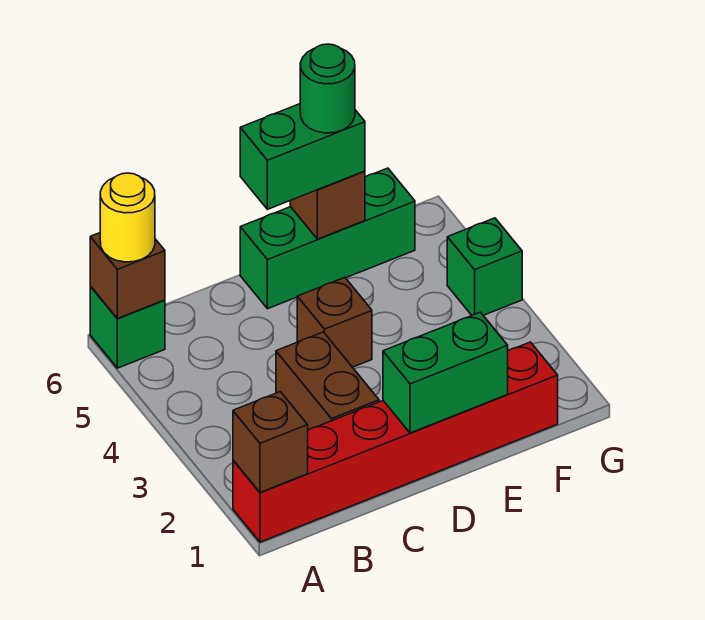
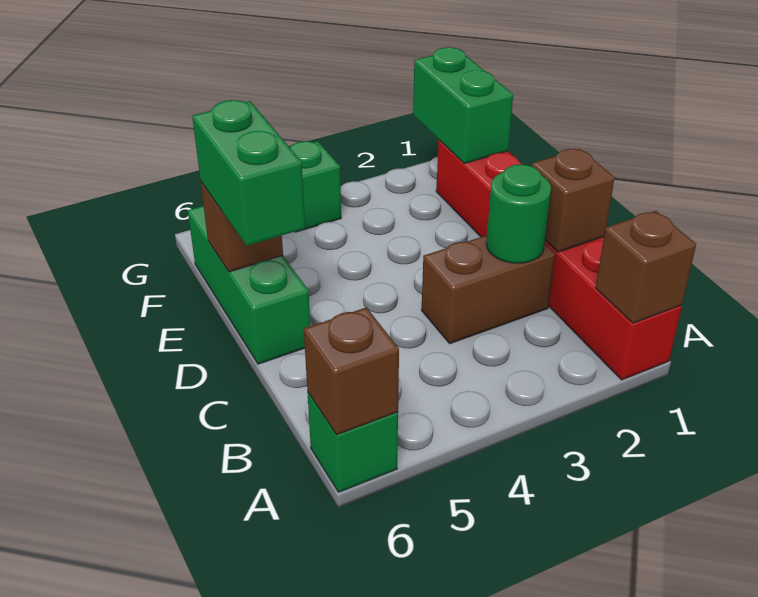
yellow round brick A6 level 3 -> none
green brick D1:E1 level 2 -> green brick F1:G1 level 2
brown brick D4 level 1 -> brown brick C1 level 2
green round brick E6 level 4 -> green round brick C2 level 2

